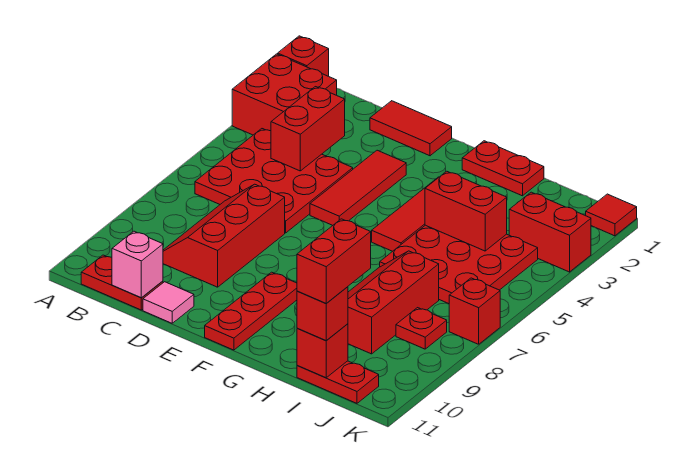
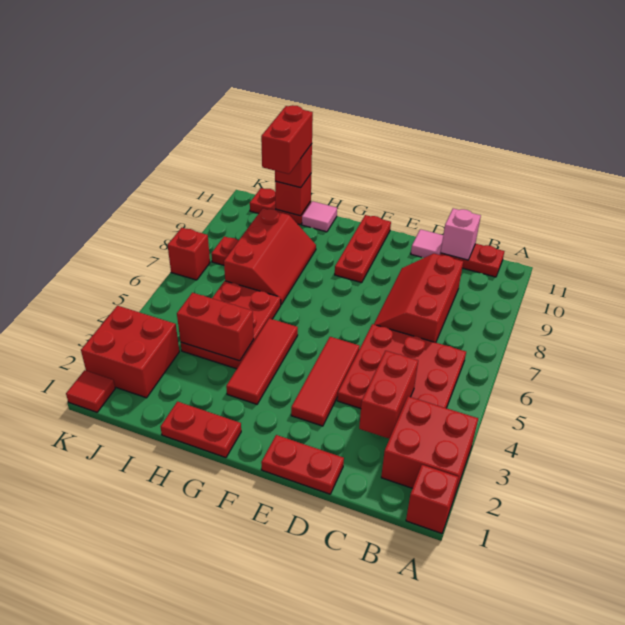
red slope C7:D9 level 1 top D -> red slope C7:D9 level 1 top C
red tile D1:E1 level 1 -> red plate D1:E1 level 1
red plate H4:J6 level 1 -> red plate H4:I6 level 1
none -> pink tile H11 level 1
red brick J3:K3 level 1 -> red brick J2:K3 level 1

